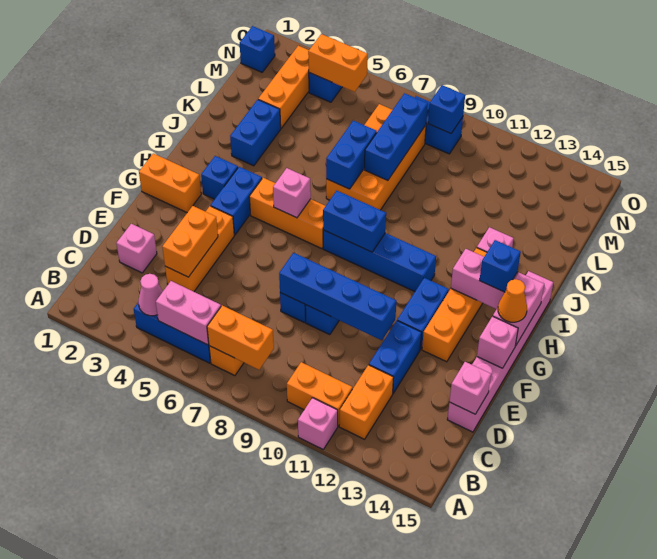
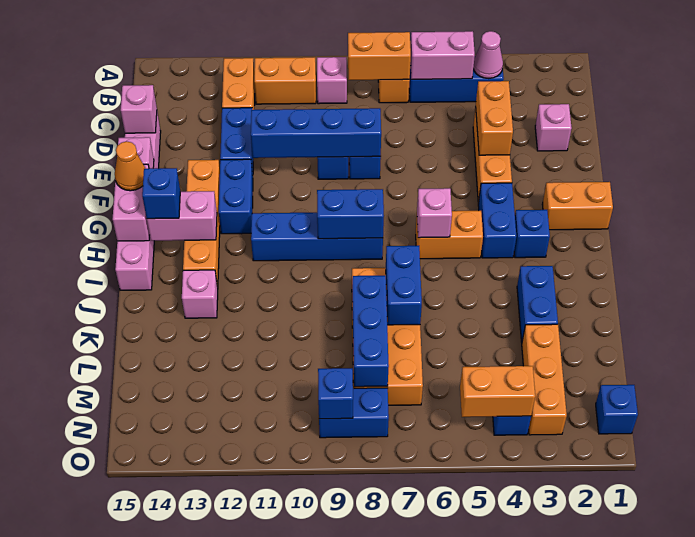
pink brick A11 level 1 -> pink brick B9 level 1
orange brick H5:H7 level 1 -> orange brick H5:H6 level 1

